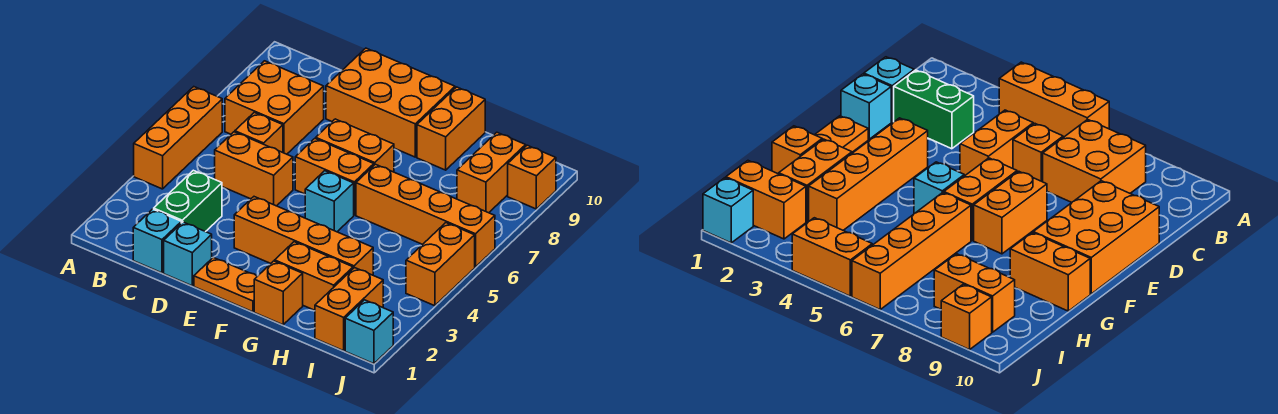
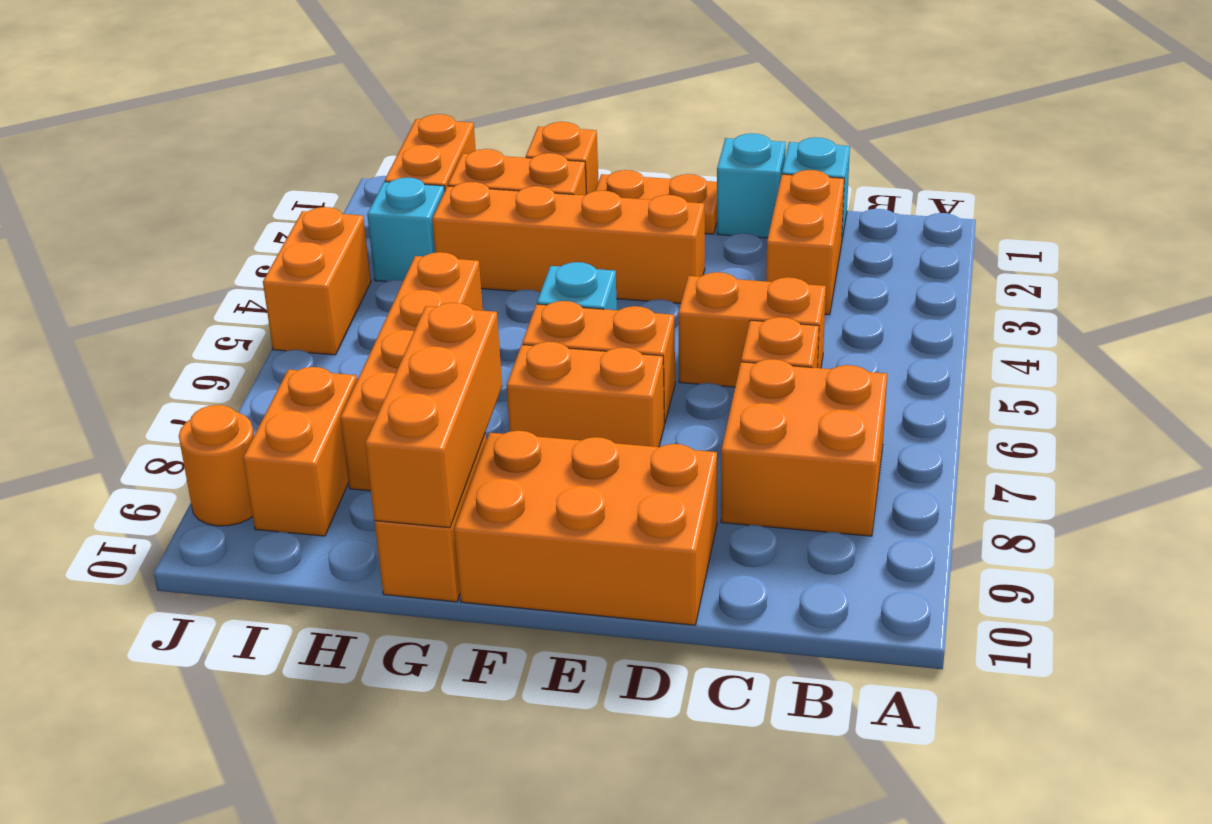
orange brick A4:A6 level 1 -> orange brick G8:G10 level 2
green brick C2:C3 level 1 -> orange brick C2:C3 level 1
orange brick G6:J6 level 1 -> orange brick H5:H8 level 1
cyan brick J1 level 1 -> cyan brick I3 level 1
orange brick J9 level 1 -> orange round brick J9 level 1

